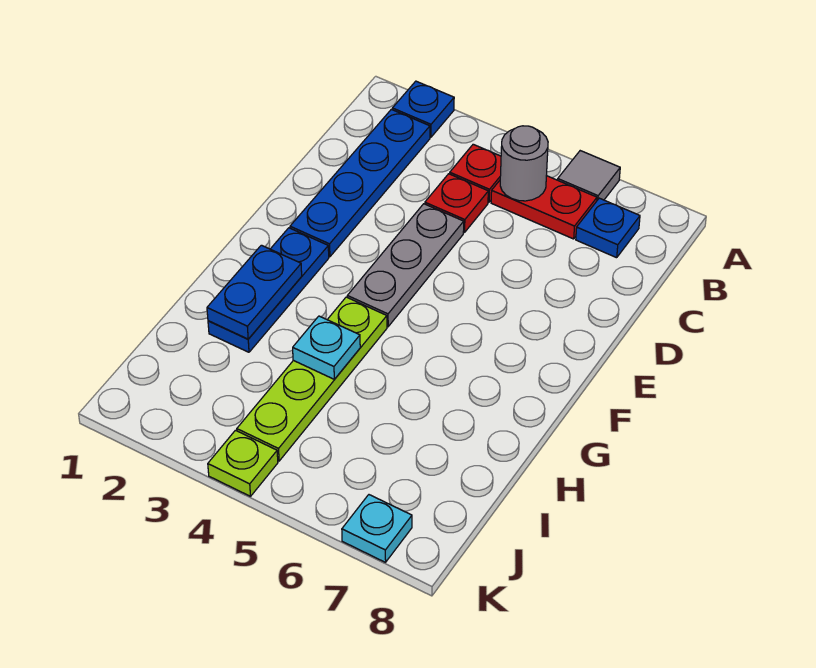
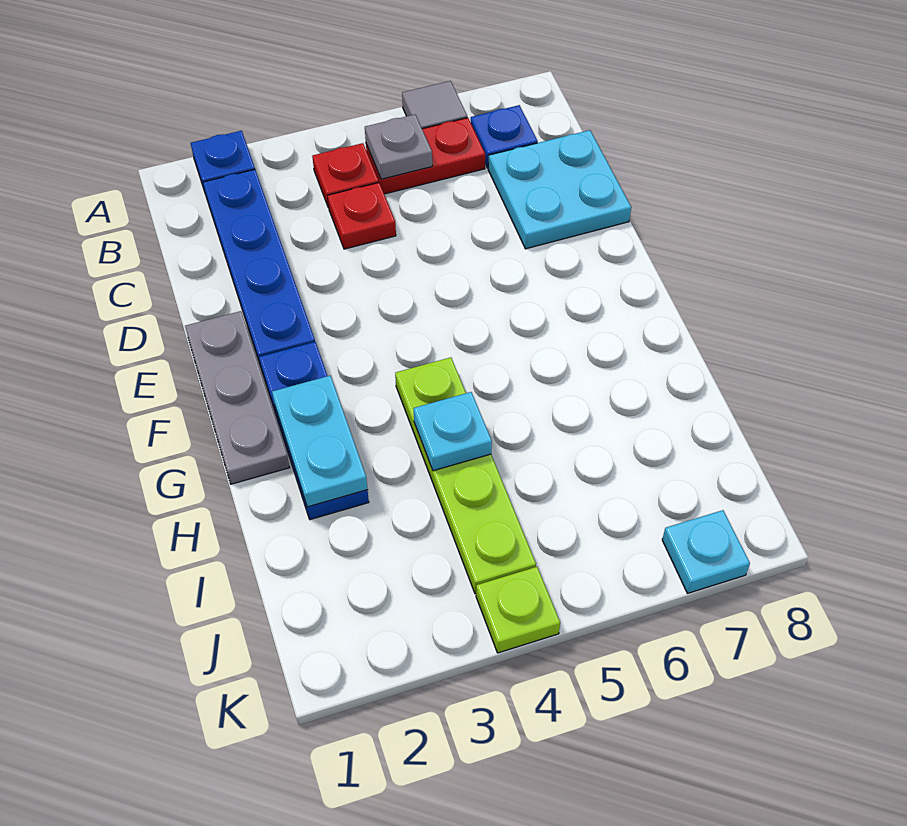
grey round brick B5 level 2 -> grey plate B5 level 2
none -> cyan plate C7:D8 level 1
grey plate D4:F4 level 1 -> grey plate E1:G1 level 1
blue plate G2:H2 level 2 -> cyan plate G2:H2 level 2

